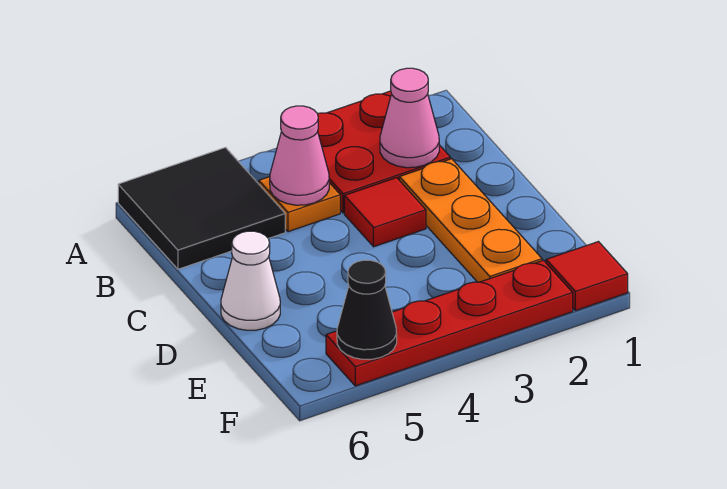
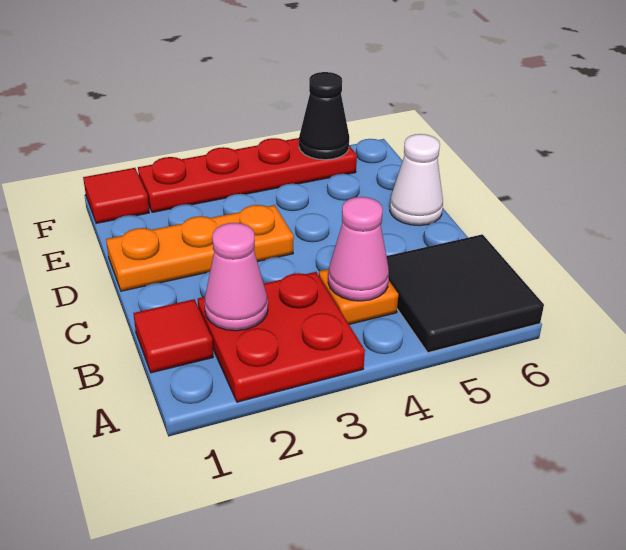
orange plate C2:E2 level 1 -> orange plate D1:D3 level 1
red tile C3 level 1 -> red tile B1 level 1

